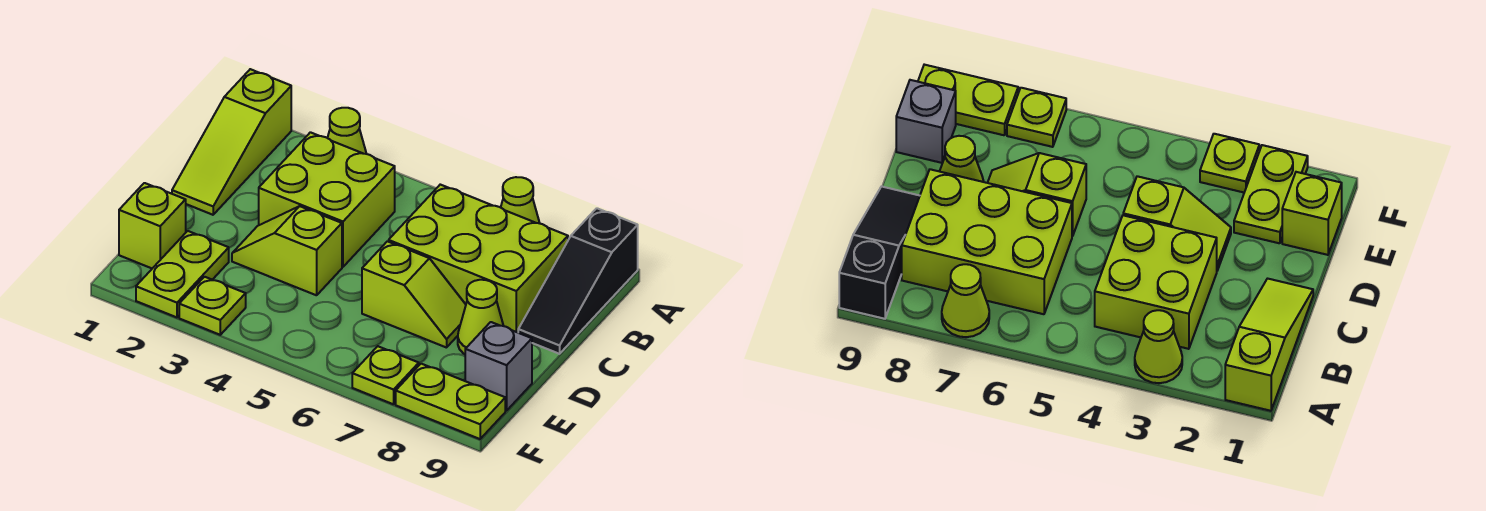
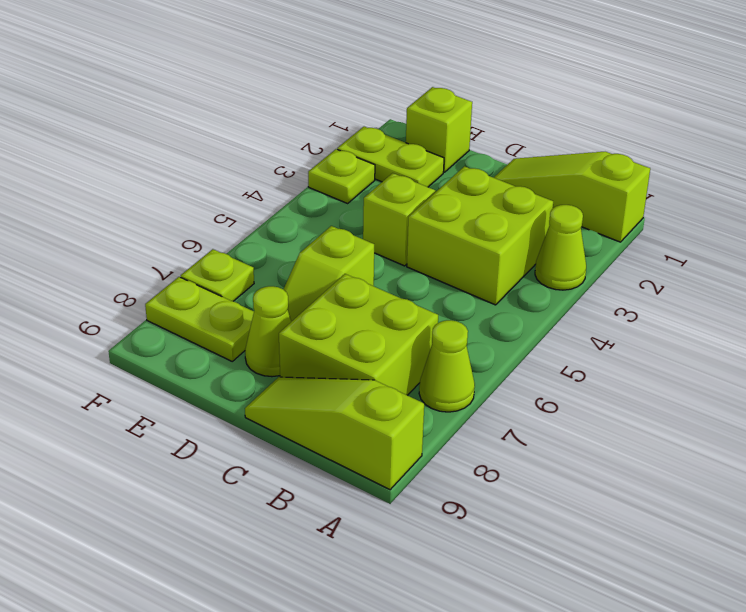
black slope A9:C9 level 1 top A -> lime slope A9:C9 level 1 top A
lime brick B6:C8 level 1 -> lime brick B7:C8 level 1
grey brick E9 level 1 -> none
lime plate F8:F9 level 1 -> lime plate E8:F8 level 1

